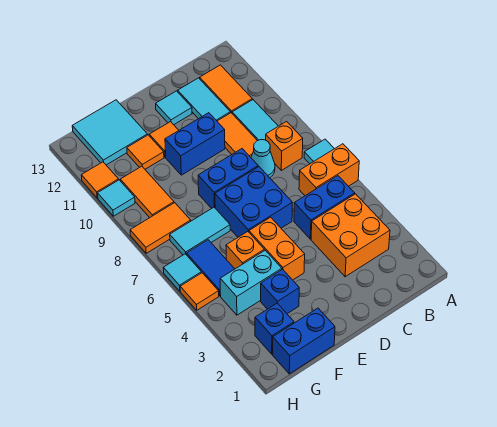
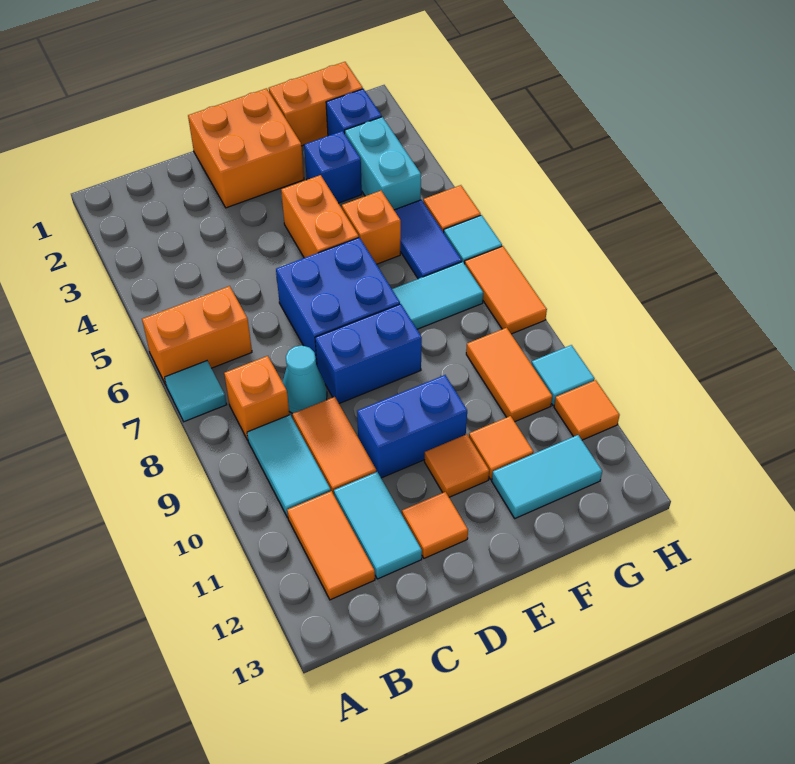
orange brick B3:C4 level 1 -> orange brick D1:E2 level 1
blue brick B5:C5 level 1 -> none
cyan tile D12 level 1 -> orange tile D12 level 1
blue brick F1:G1 level 1 -> orange brick F1:G1 level 1
cyan brick F4:G4 level 1 -> cyan brick G3:G4 level 1
cyan tile F12:G13 level 1 -> cyan tile F12:G12 level 1
orange tile G8:H8 level 1 -> orange tile H7:H8 level 1

